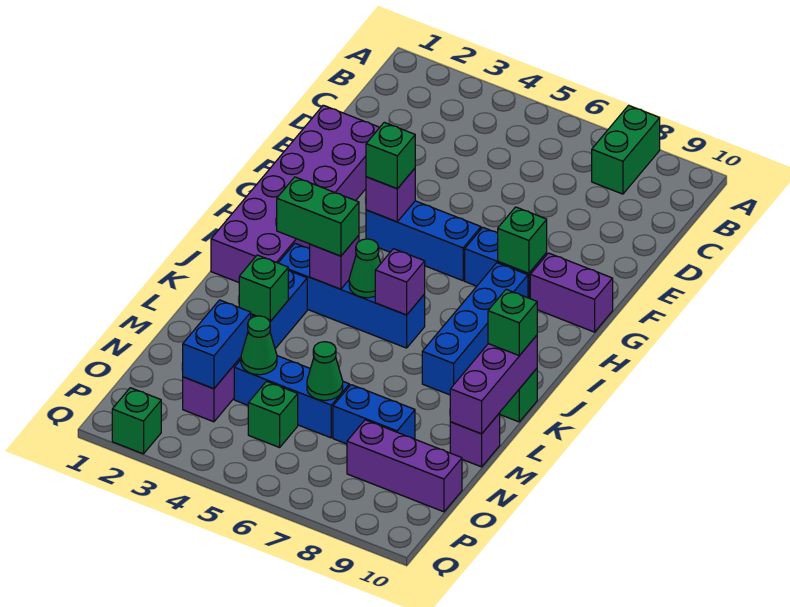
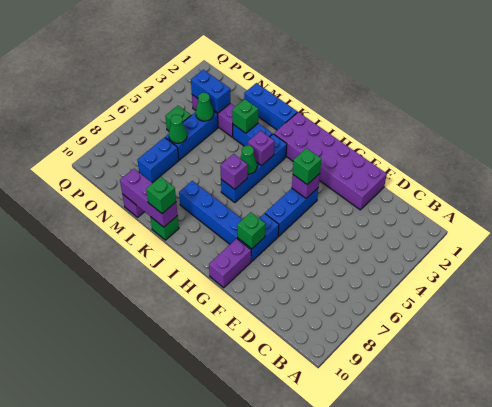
green brick A8:B8 level 1 -> none
green brick J3:J4 level 3 -> none
none -> blue brick K1:M1 level 1
purple brick O8:O10 level 1 -> none
green brick Q2 level 1 -> none

